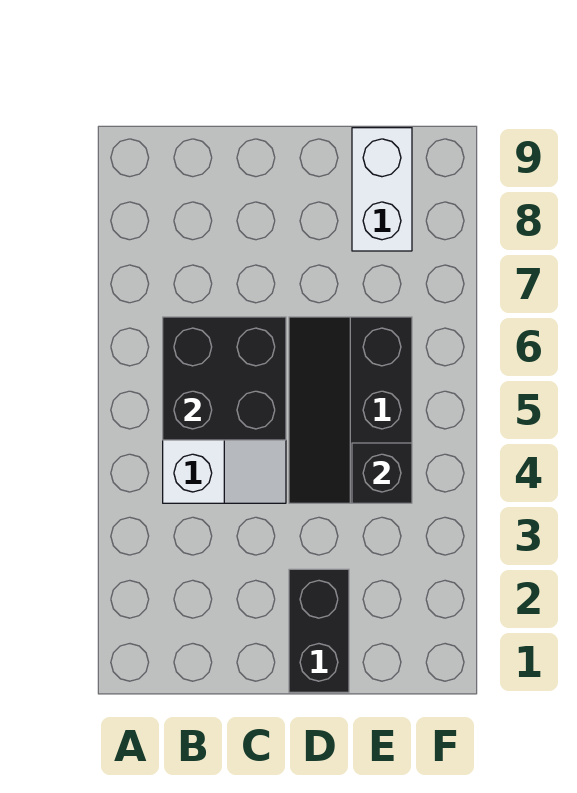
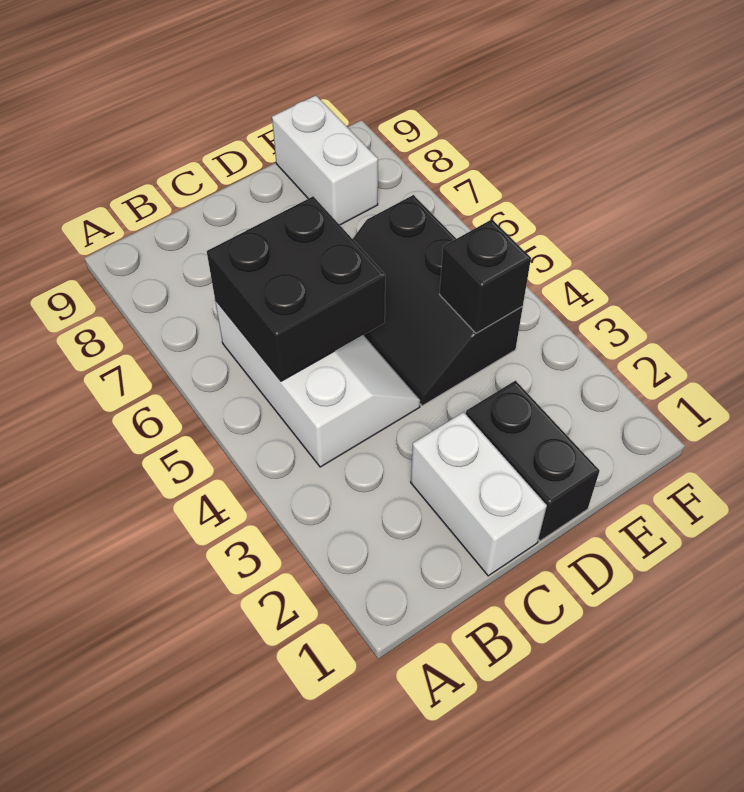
none -> white brick C1:C2 level 1

